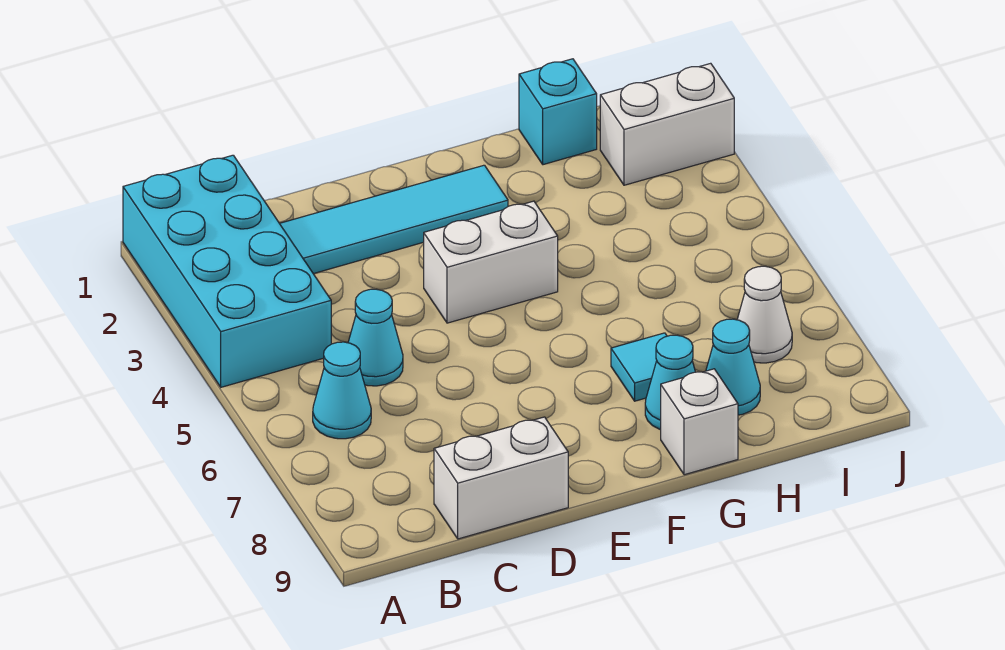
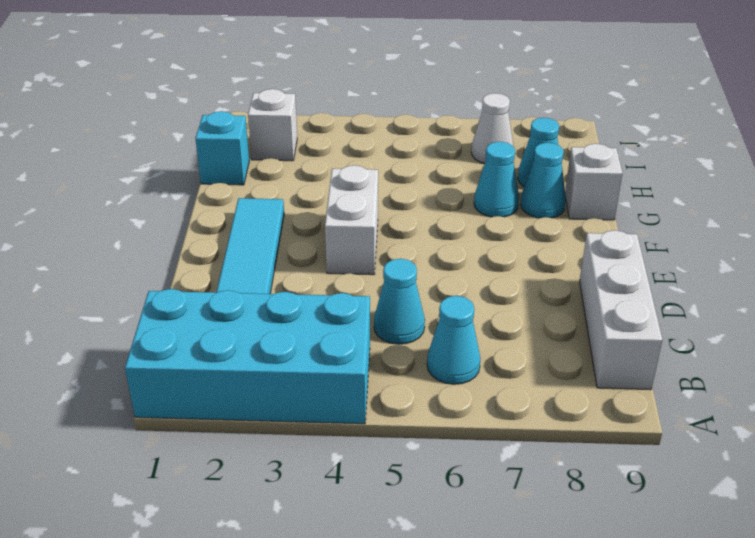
white brick C9:D9 level 1 -> white brick B9:D9 level 1
cyan tile G7 level 1 -> cyan cone G7 level 1
white brick I2:J2 level 1 -> white brick I2 level 1

